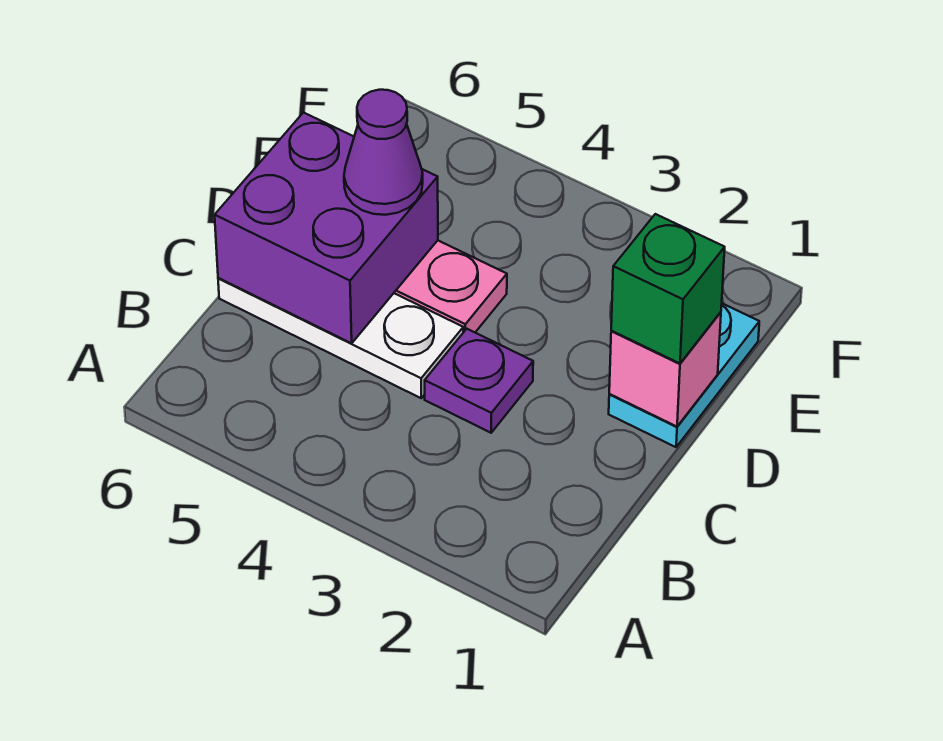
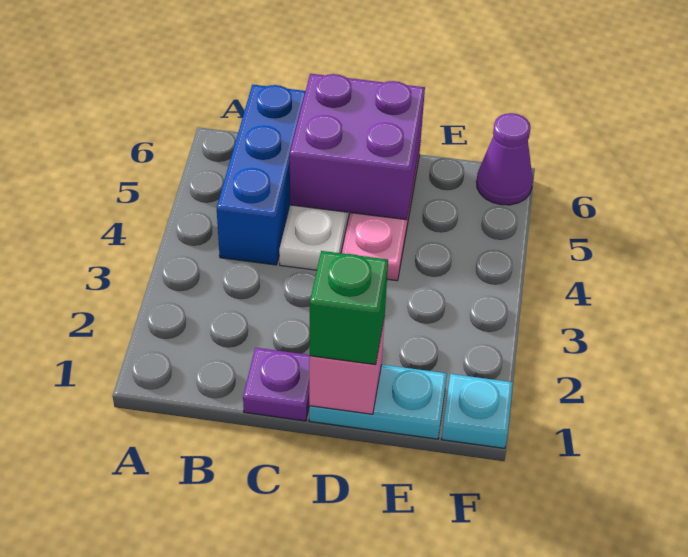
none -> blue brick B4:B6 level 1
purple plate C3 level 1 -> purple plate C1 level 1
purple cone D5 level 3 -> purple cone F6 level 1
none -> cyan plate F1 level 1

